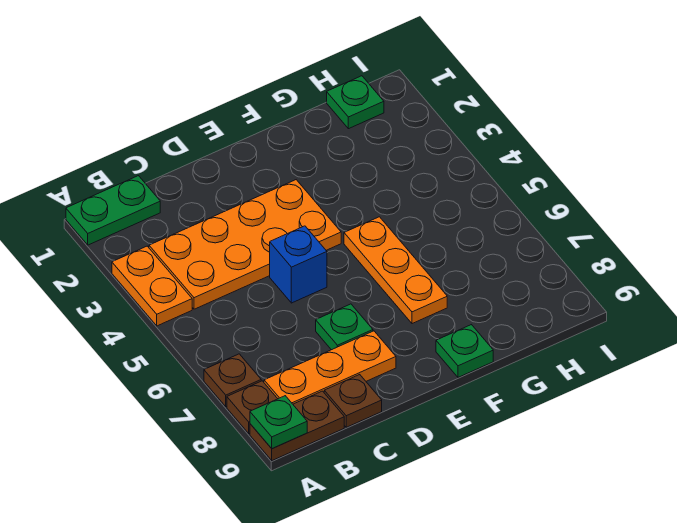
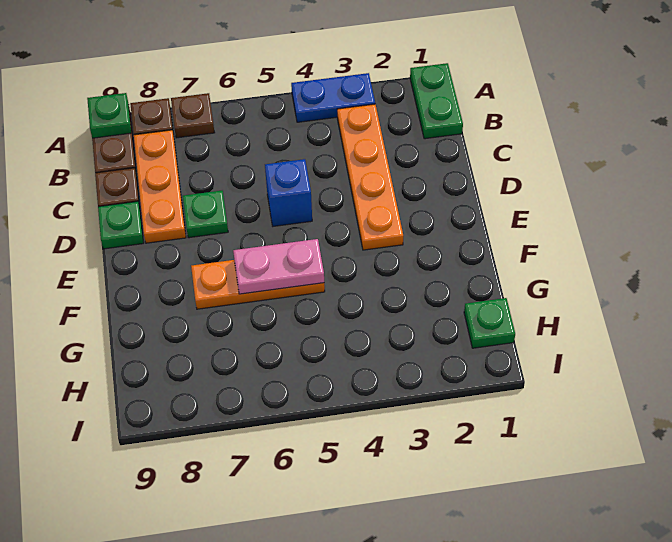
orange plate A3:A4 level 1 -> blue plate A3:A4 level 1
orange plate B3:E4 level 1 -> orange plate B3:E3 level 1
none -> pink plate F5:F6 level 2
green plate F9 level 1 -> green plate D9 level 1

